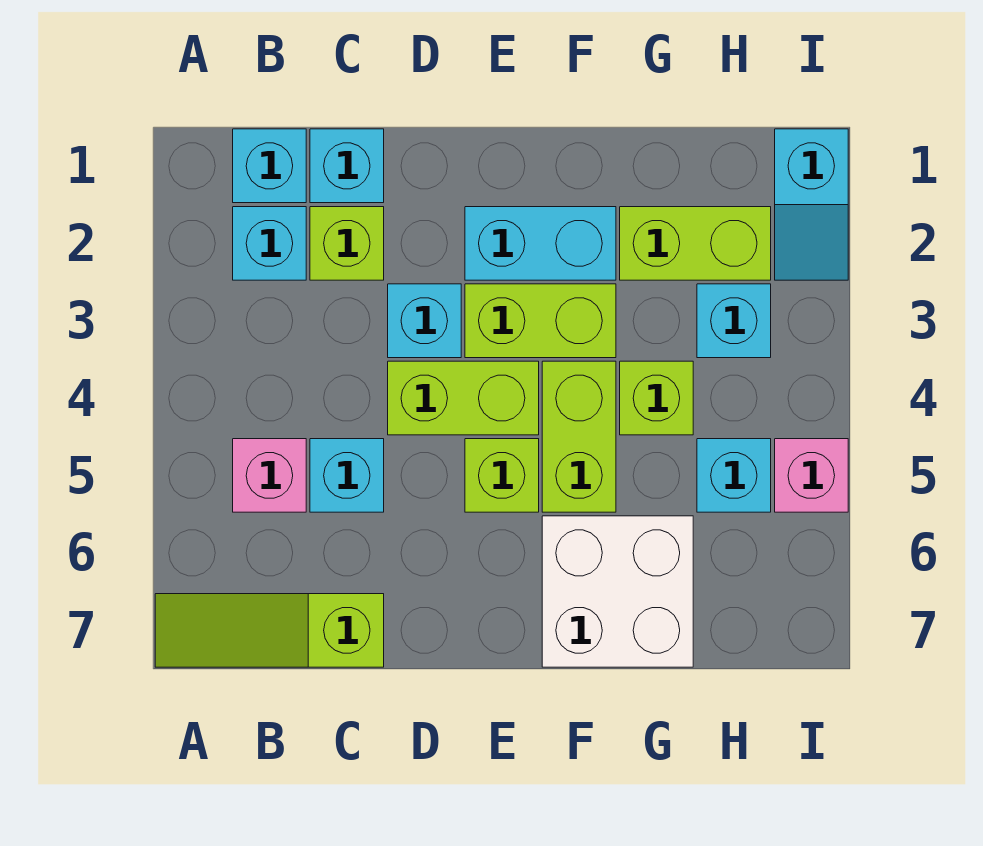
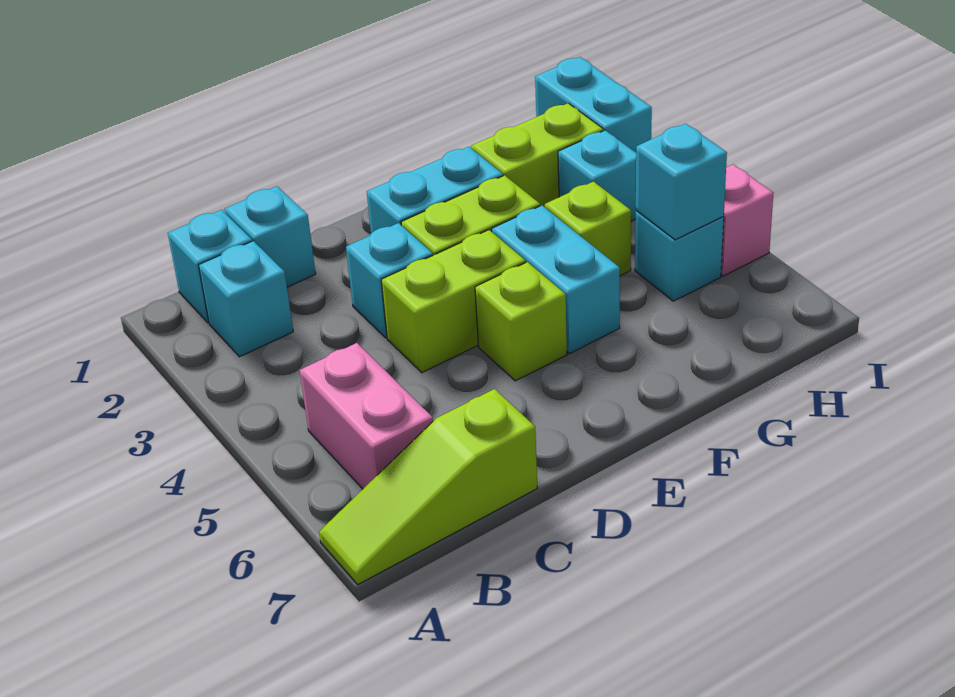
pink brick B5 level 1 -> pink brick B5:B6 level 1
lime brick C2 level 1 -> none
cyan brick C5 level 1 -> cyan brick H5 level 2
lime brick F4:F5 level 1 -> cyan brick F4:F5 level 1
white brick F6:G7 level 1 -> none
cyan slope I1:I2 level 1 top 1 -> cyan brick I1:I2 level 1

